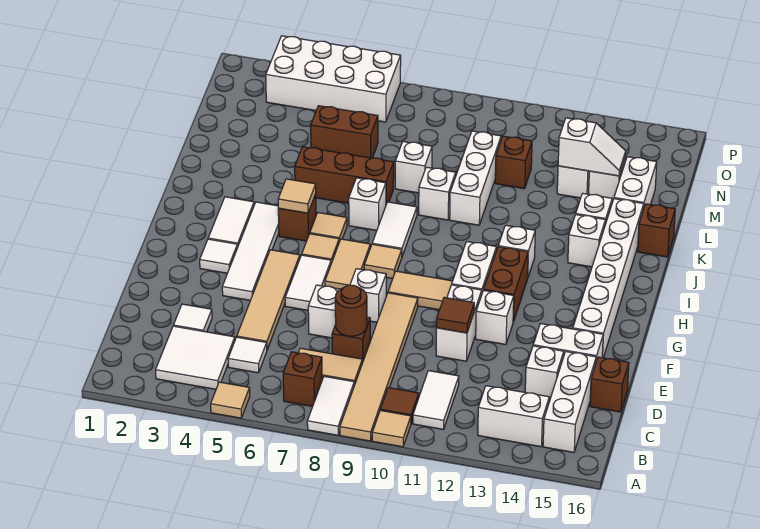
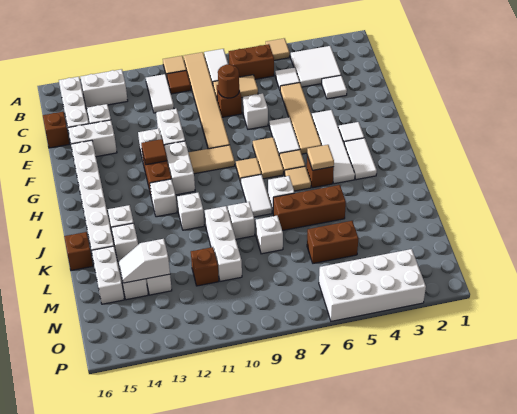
brown brick B7 level 1 -> brown brick B6:B7 level 1
brown tile E11 level 2 -> brown tile G12 level 2
white brick F8 level 1 -> white brick J11 level 1

